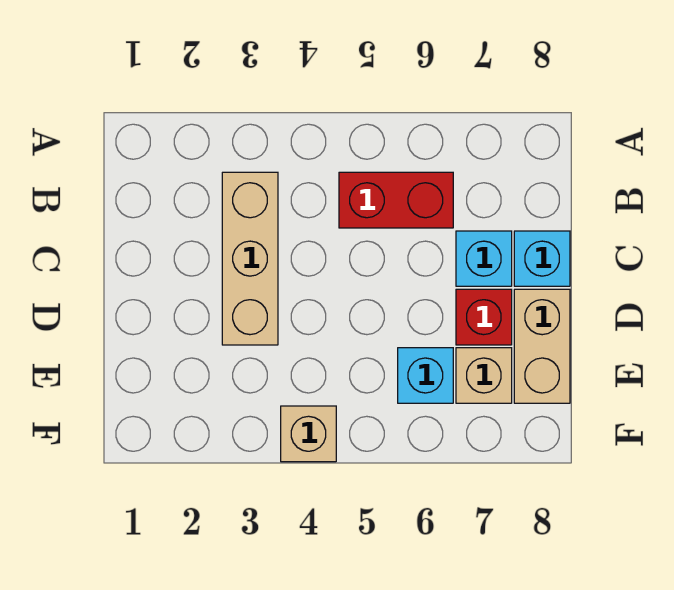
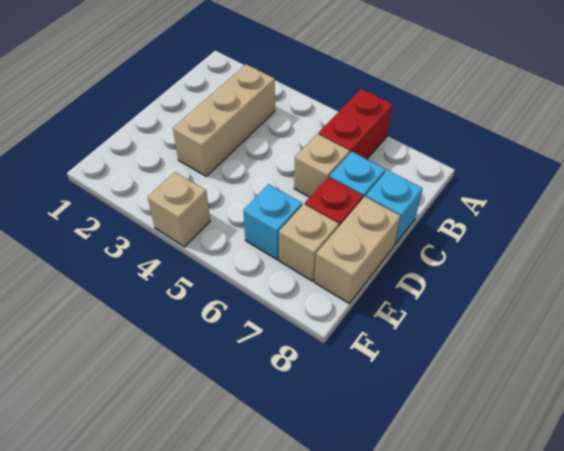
red brick B5:B6 level 1 -> red brick A6:B6 level 1
none -> tan brick C6 level 1

